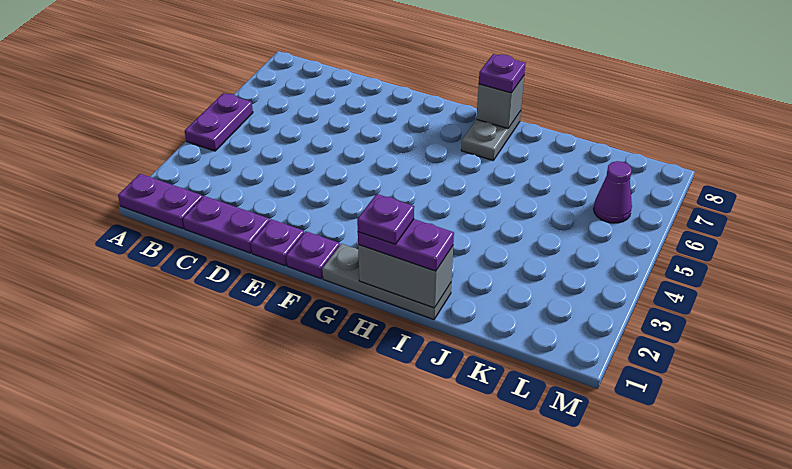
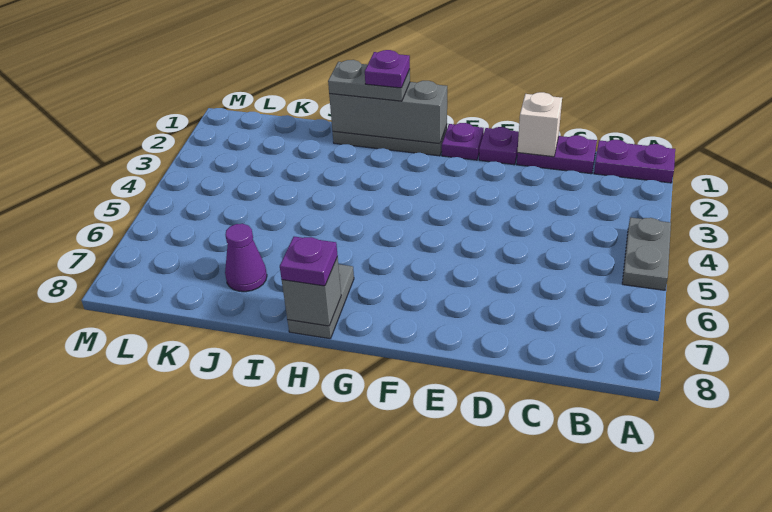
purple plate A4:A5 level 1 -> grey plate A4:A5 level 1
none -> white brick D1 level 2
grey brick H1:I1 level 2 -> grey brick G1:I1 level 2
purple plate H1:I1 level 3 -> grey plate H1:I1 level 3
purple cone L6 level 1 -> purple cone J7 level 1

